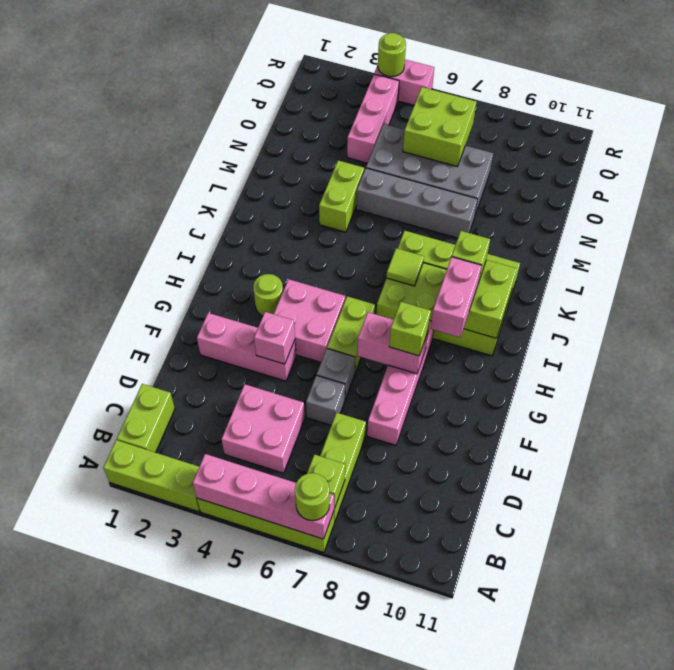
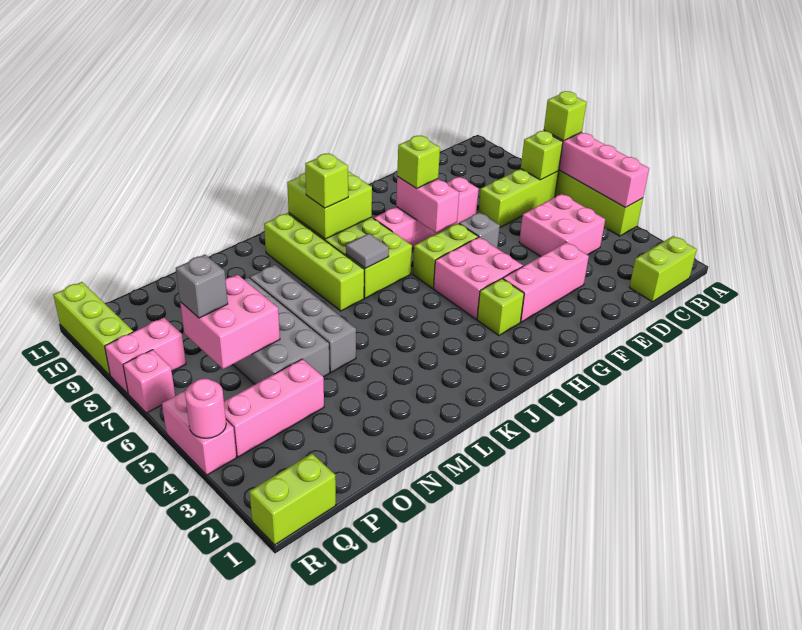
lime brick A1:A3 level 1 -> lime brick R9:R11 level 1
lime round brick A7 level 3 -> lime brick A7 level 3
grey brick E6 level 1 -> grey brick P7 level 3
pink brick F2:F4 level 1 -> pink brick E3:G3 level 1
pink brick F4 level 2 -> pink brick R7 level 1
lime round brick H3 level 1 -> lime brick H3 level 1
pink brick H9:I9 level 3 -> pink brick Q8:R8 level 1
lime tile J7 level 2 -> grey tile J7 level 2
lime brick L4:M4 level 1 -> lime brick Q1:R1 level 1
lime brick O6:P7 level 2 -> pink brick O6:P7 level 2
lime round brick R4 level 2 -> pink round brick R4 level 2

